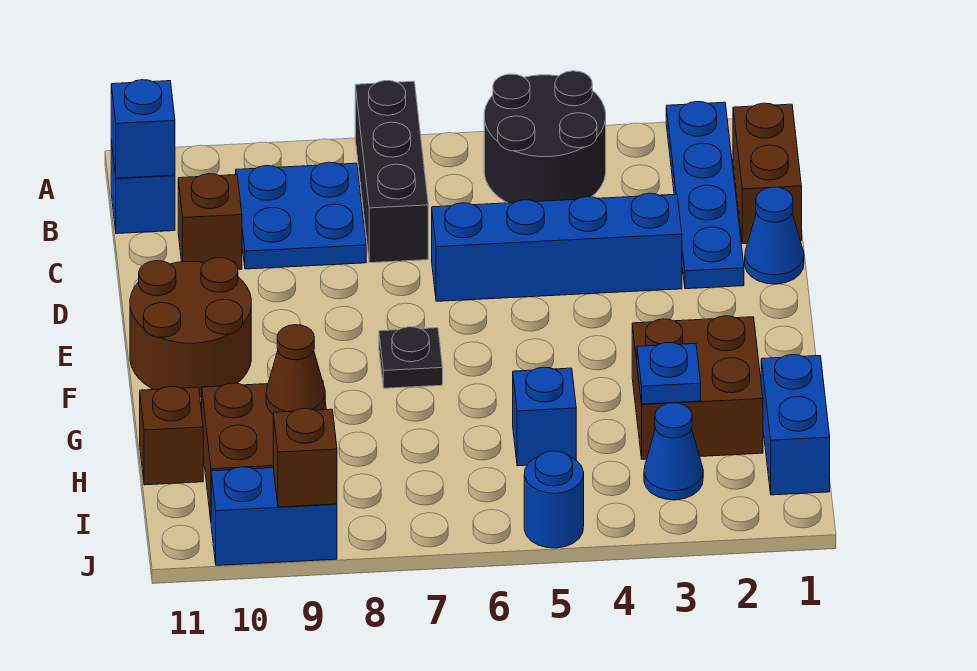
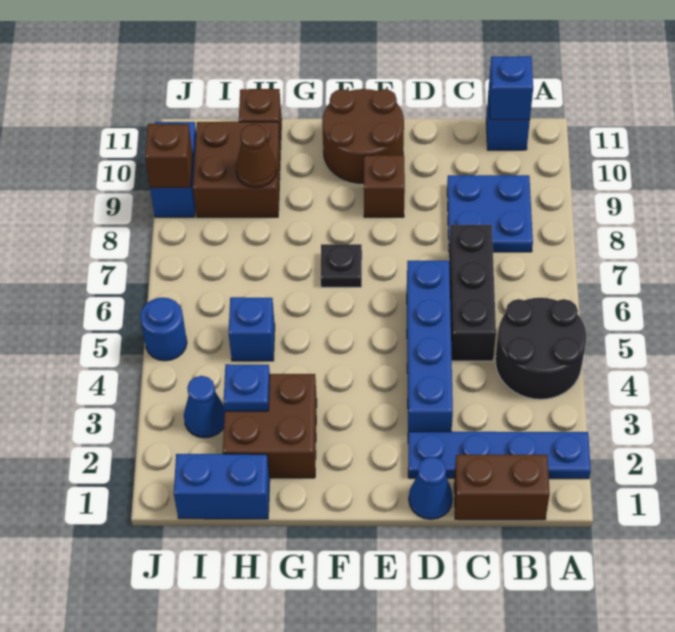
black brick A7:C7 level 1 -> black brick C5:C7 level 1
brown brick C10 level 1 -> brown brick E9 level 1

